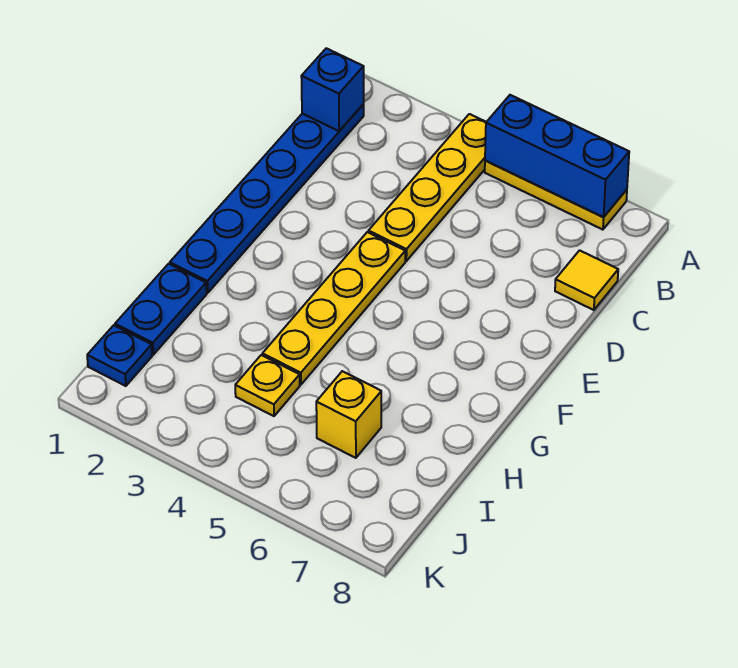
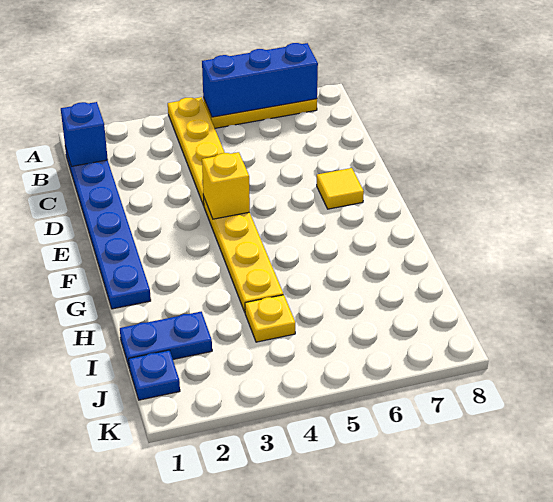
yellow tile C8 level 1 -> yellow tile E7 level 1
blue plate H1:I1 level 1 -> blue plate I1:I2 level 1
yellow brick I6 level 1 -> yellow brick E4 level 2

